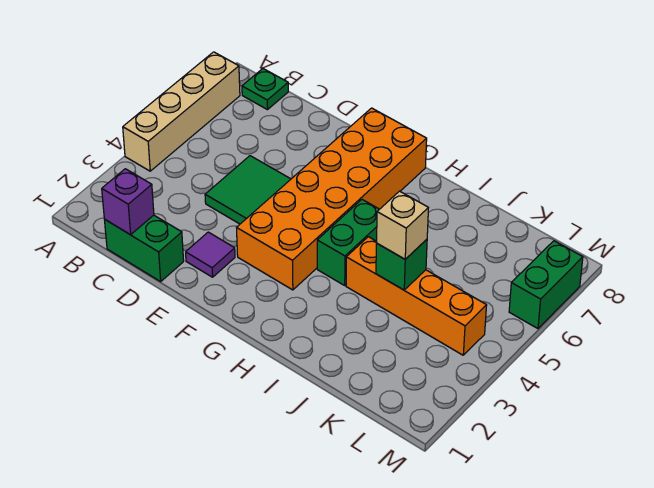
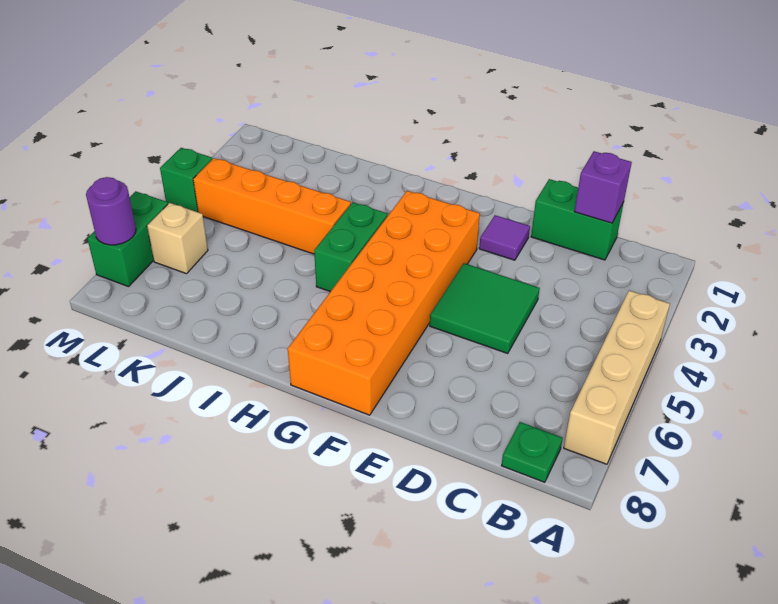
green brick J4 level 2 -> green brick M4 level 1
tan brick J4 level 3 -> tan brick L6 level 1
none -> purple round brick M7 level 2

